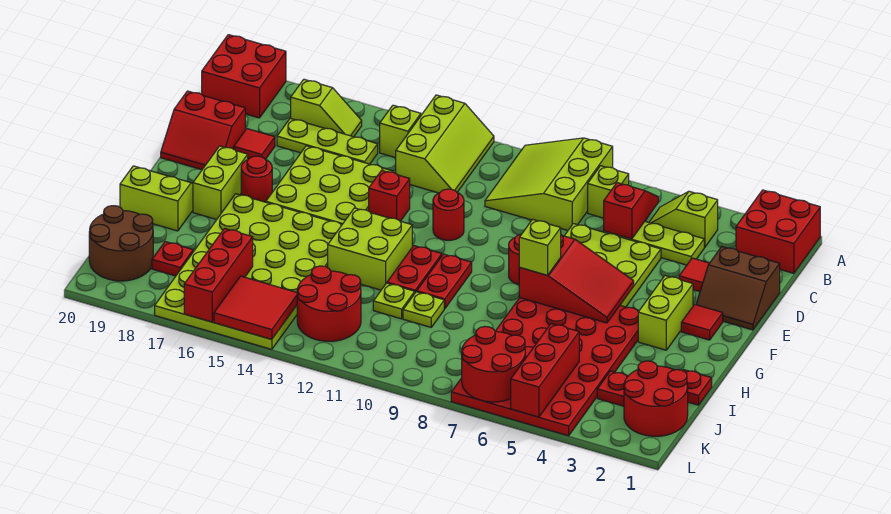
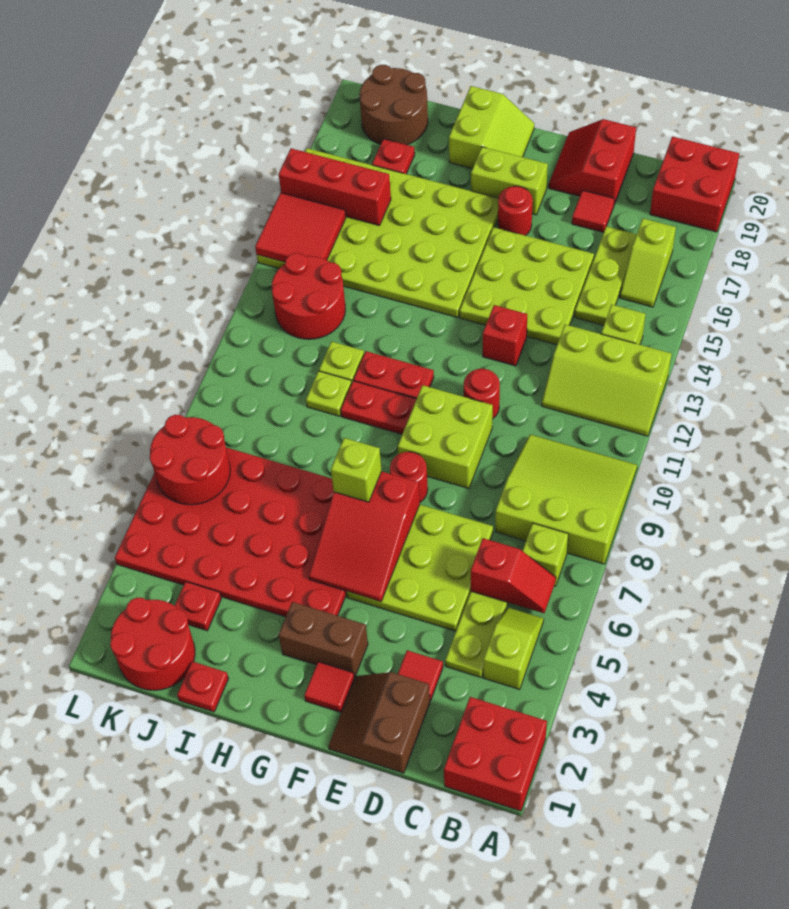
lime brick F3:G3 level 1 -> brown brick F3:G3 level 1
lime brick G12:H13 level 1 -> lime brick E9:F10 level 1
red brick J5:L5 level 2 -> none

